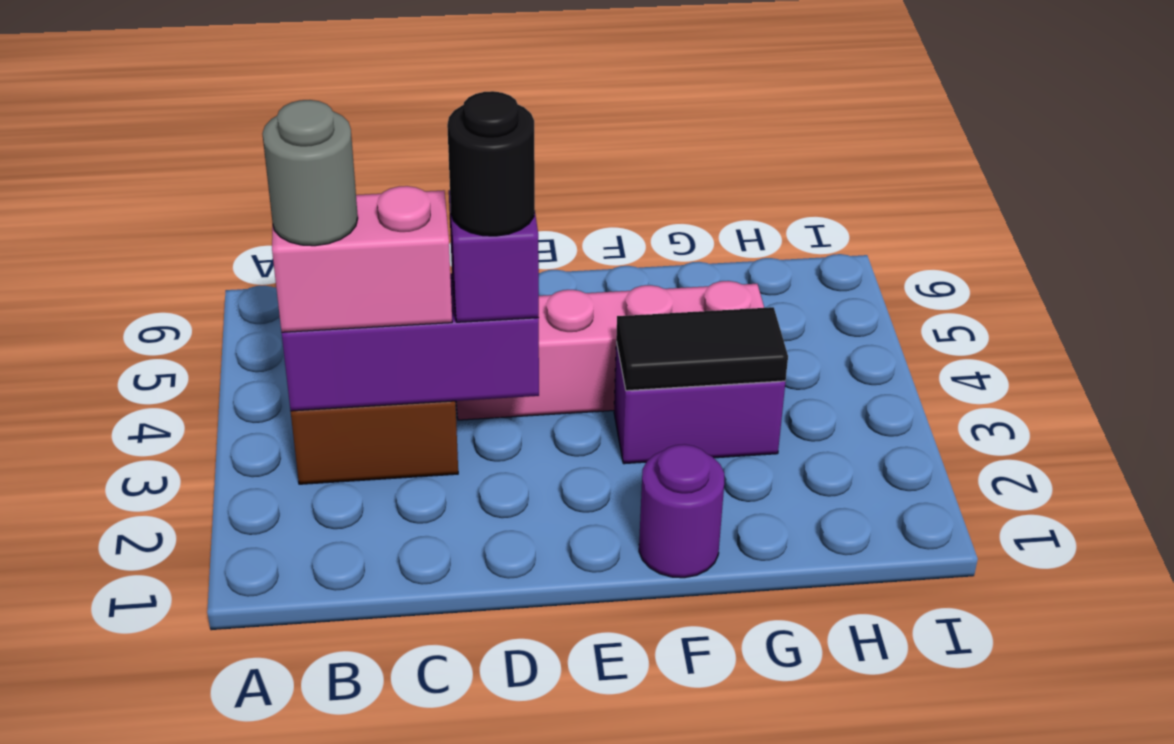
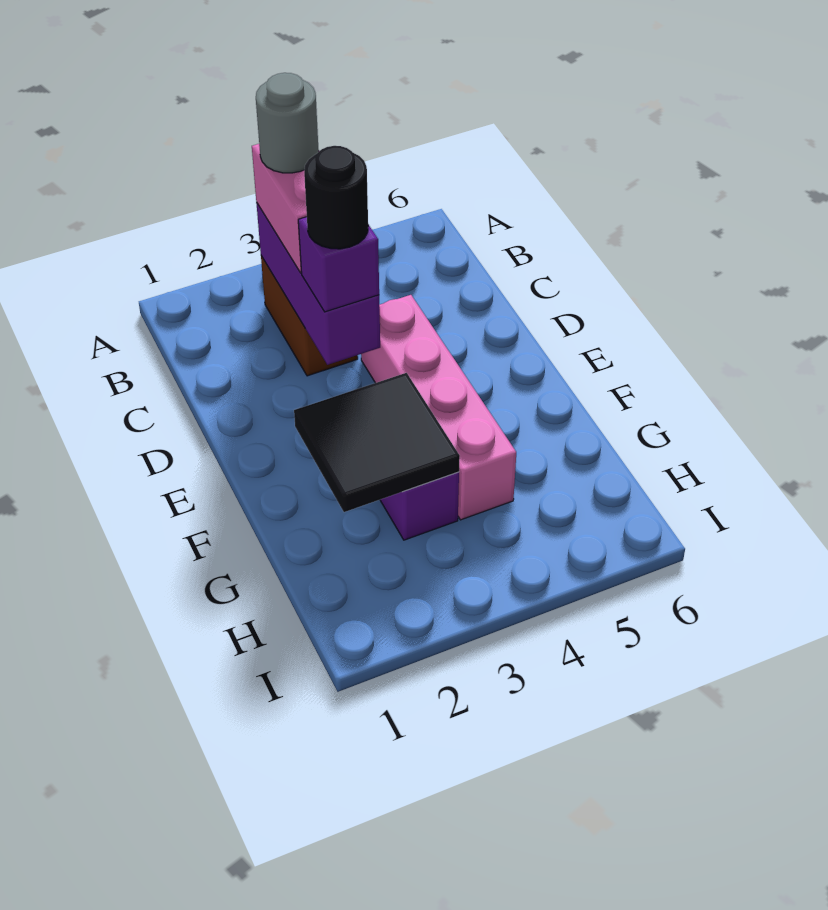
purple round brick F1 level 1 -> none
black tile F3:G3 level 2 -> black tile F2:G3 level 2

